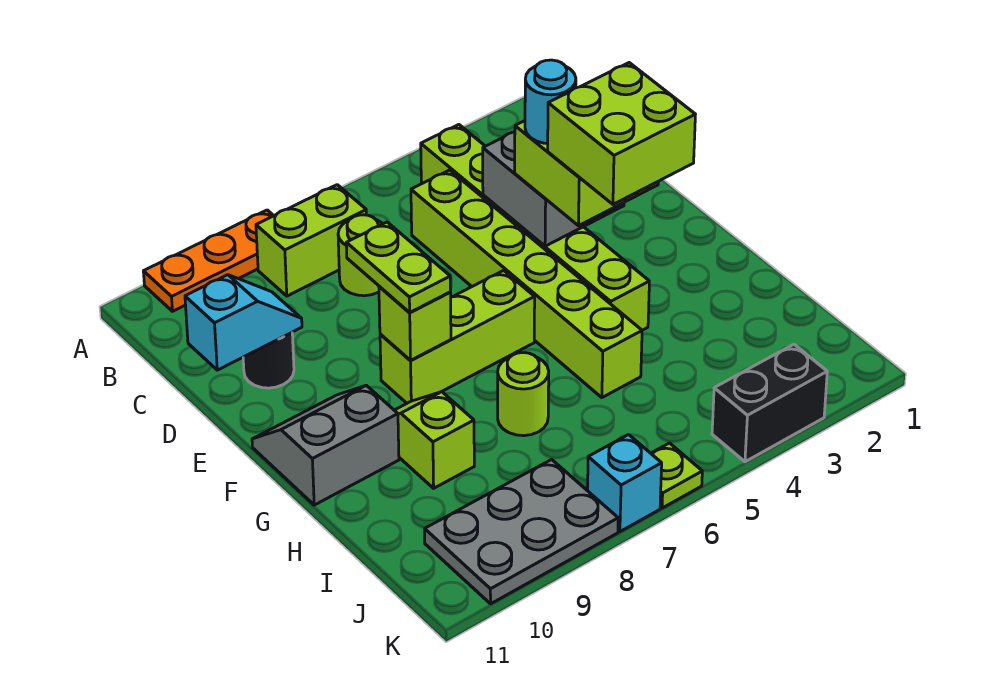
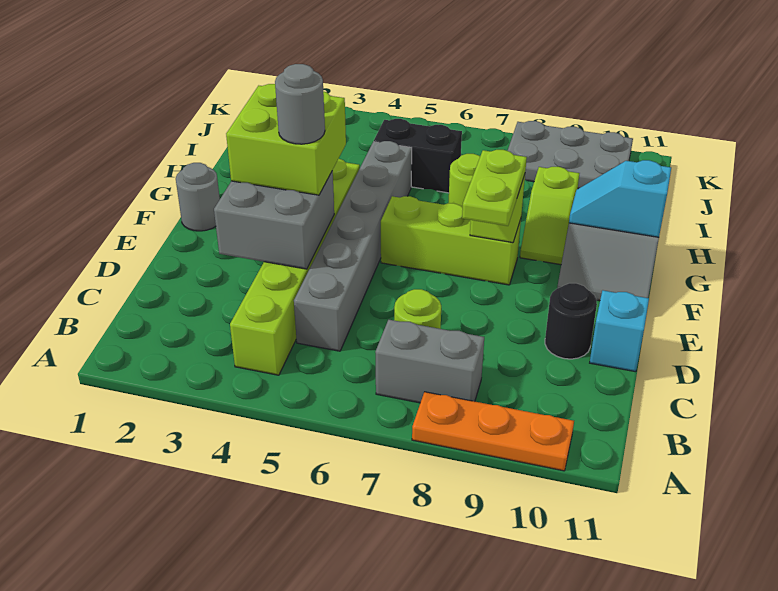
lime brick B7:B8 level 1 -> grey brick B7:B8 level 1
lime brick C5:H5 level 1 -> grey brick C5:H5 level 1
cyan slope D10:D11 level 2 top 11 -> cyan slope G10:G11 level 2 top 11
cyan round brick E4 level 4 -> grey round brick E4 level 4
none -> grey round brick F1 level 1
lime brick F3:G4 level 4 -> none
black brick K3:K4 level 1 -> black brick I5:I6 level 1
lime plate K6 level 1 -> none
cyan brick K7 level 1 -> cyan brick D11 level 1

